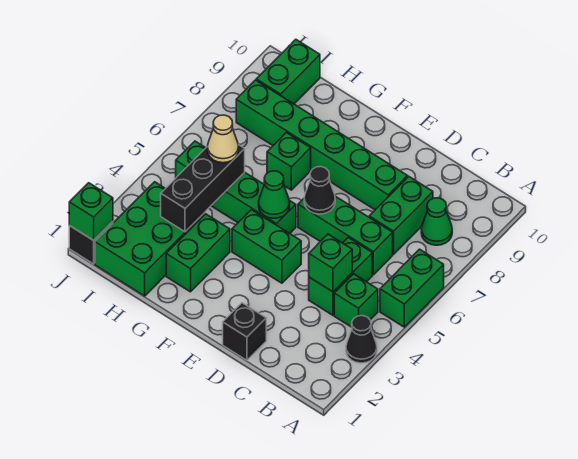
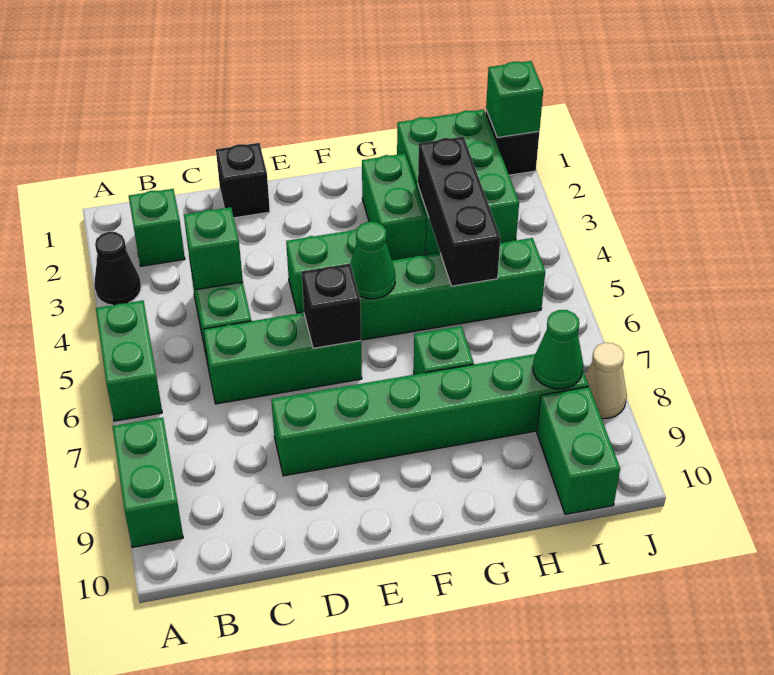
green brick B4 level 1 -> green brick B2 level 1
green cone B8 level 1 -> green cone I8 level 2
green brick C7:C8 level 1 -> green brick A8:A9 level 1
black cone E6 level 2 -> black brick E6 level 2
tan cone H5 level 3 -> tan cone J8 level 1

